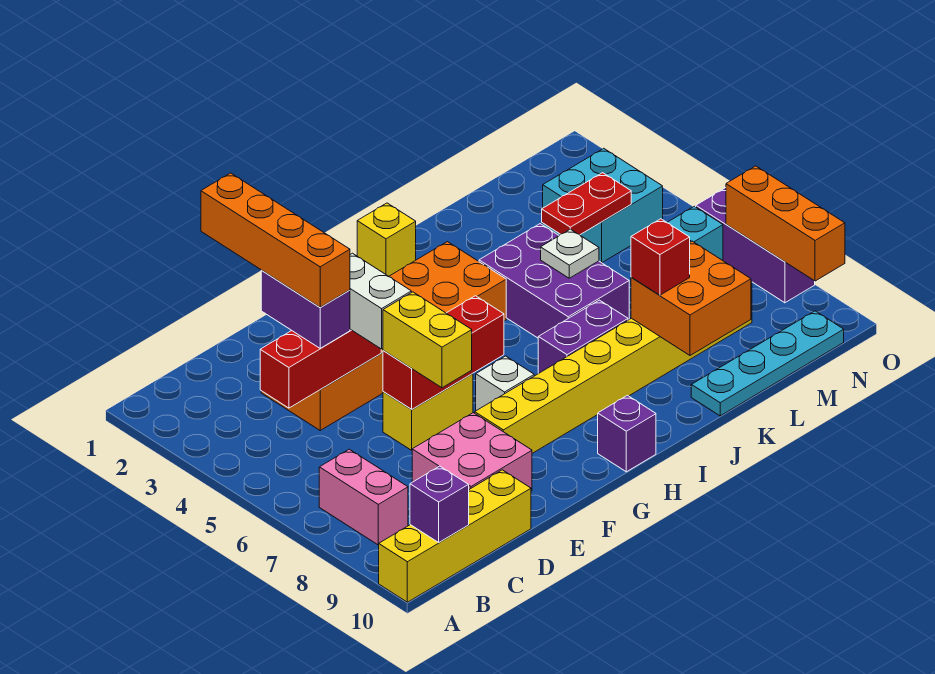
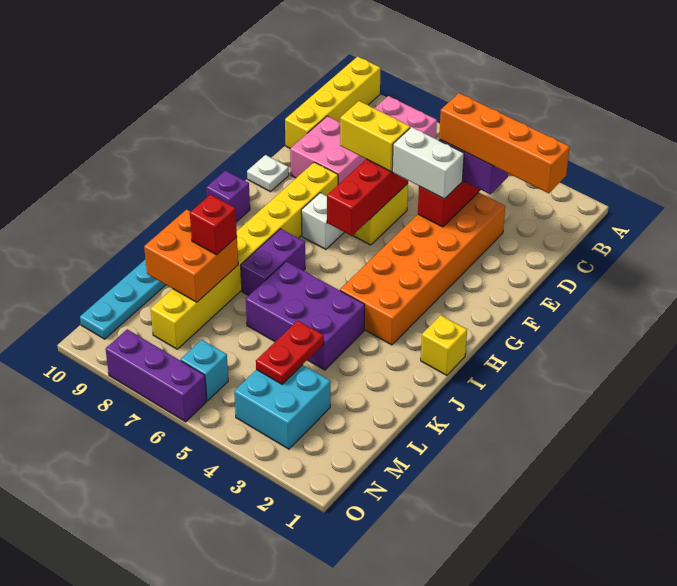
purple brick B10 level 2 -> none
white plate K5 level 2 -> white plate F10 level 1
orange brick O7:O9 level 2 -> none

